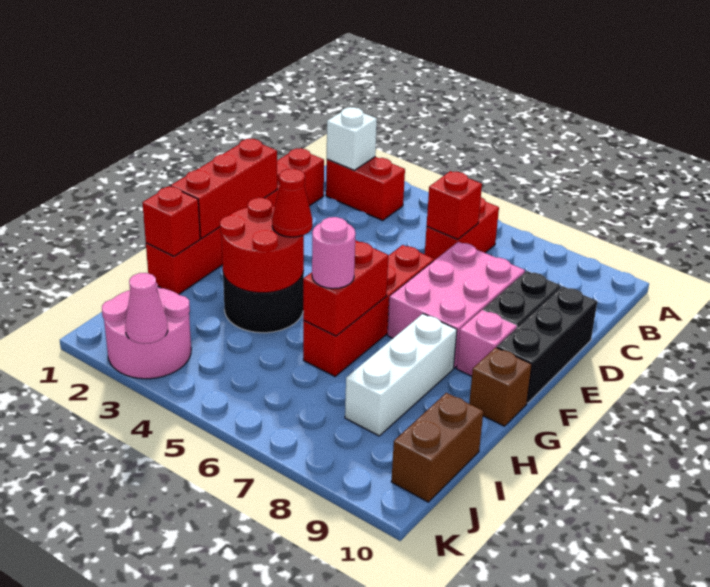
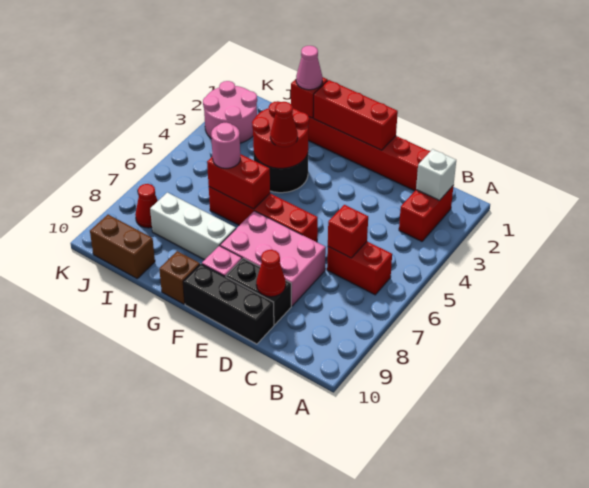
none -> red cone D9 level 2
none -> red cone J8 level 1
pink cone K3 level 2 -> pink cone H1 level 3

